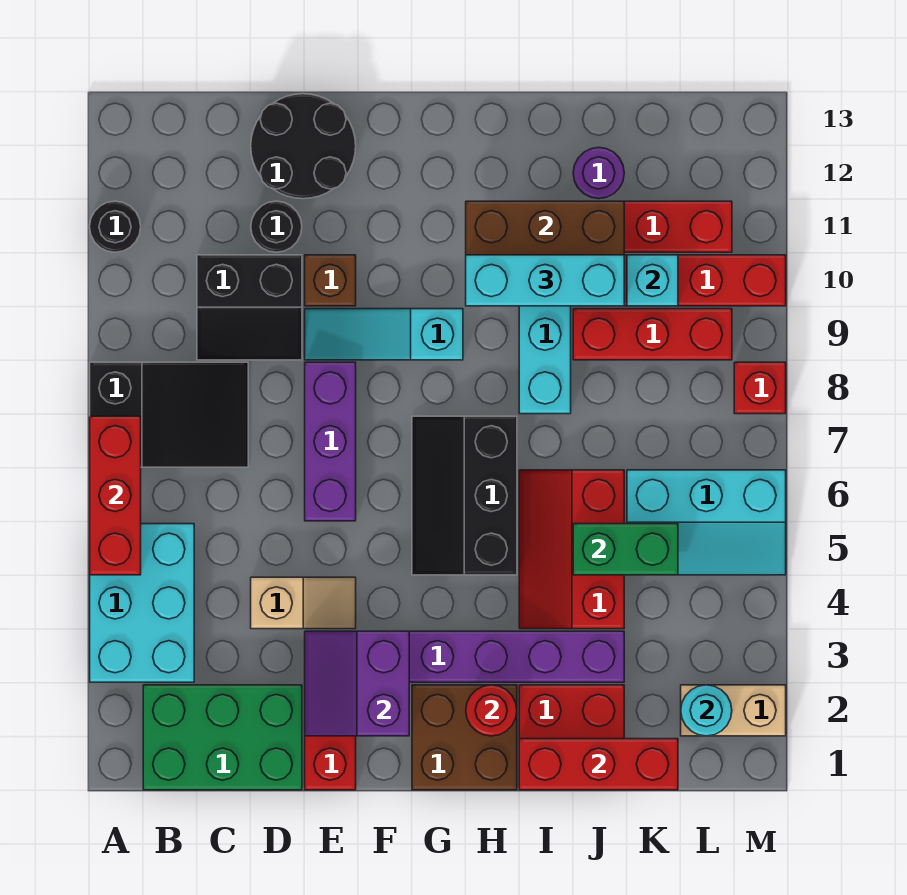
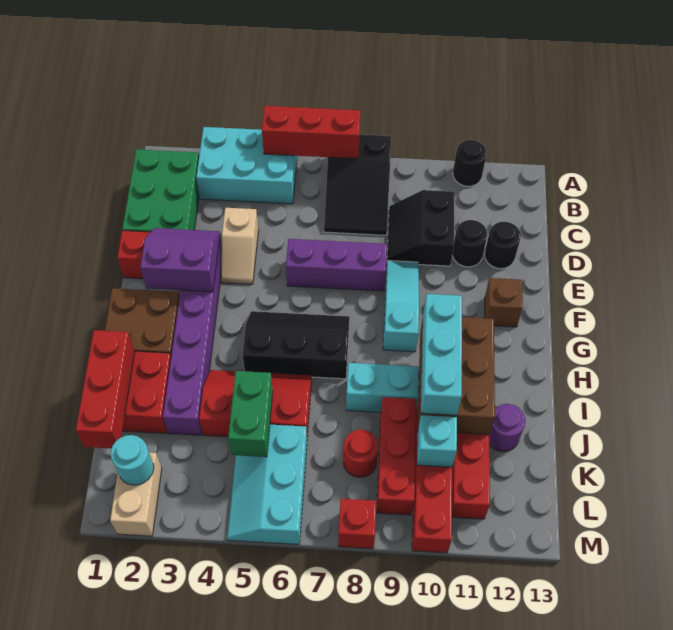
black round brick D12:E13 level 1 -> black round brick D12 level 1
brown brick E10 level 1 -> brown brick F12 level 1
red round brick H2 level 2 -> red round brick K8 level 1

